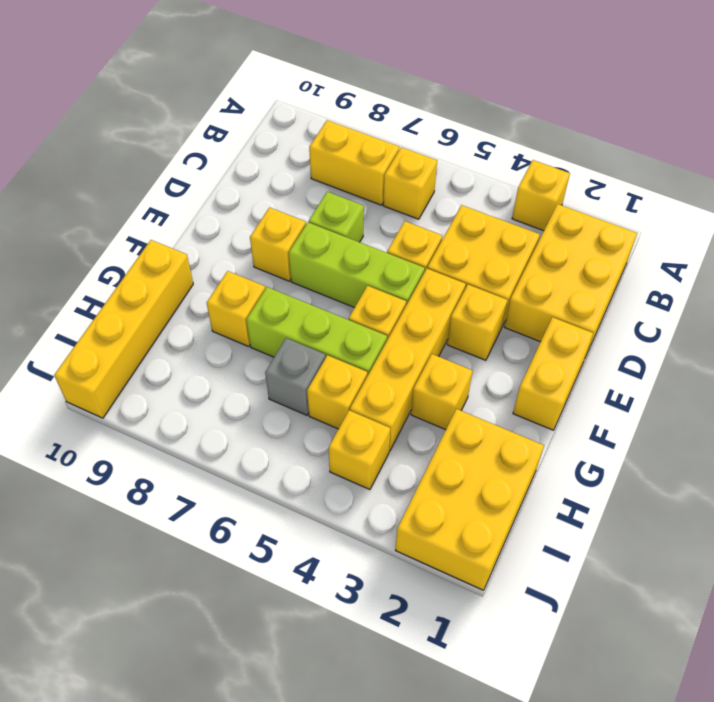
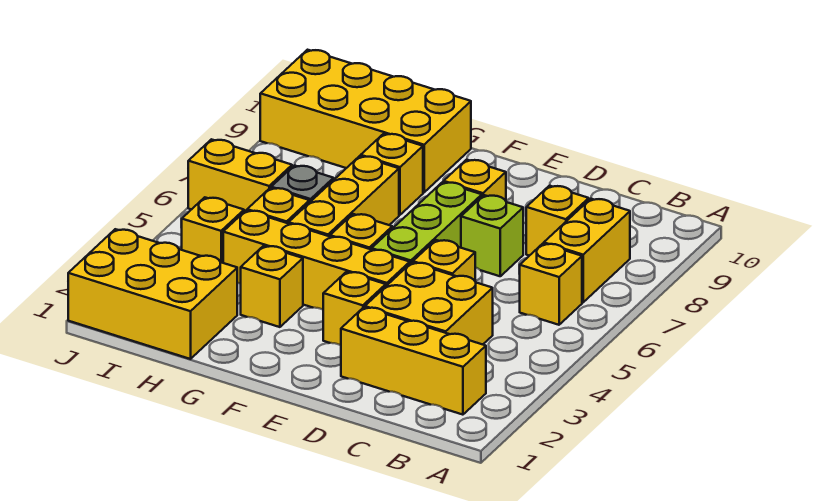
yellow brick A3 level 1 -> yellow brick C8 level 1
yellow brick B1:D2 level 1 -> yellow brick B2:D2 level 1
yellow brick E1:F1 level 1 -> yellow brick I6:J6 level 1
lime brick G5:G7 level 1 -> yellow brick G5:G7 level 1
yellow brick G10:J10 level 1 -> yellow brick G9:J10 level 1

